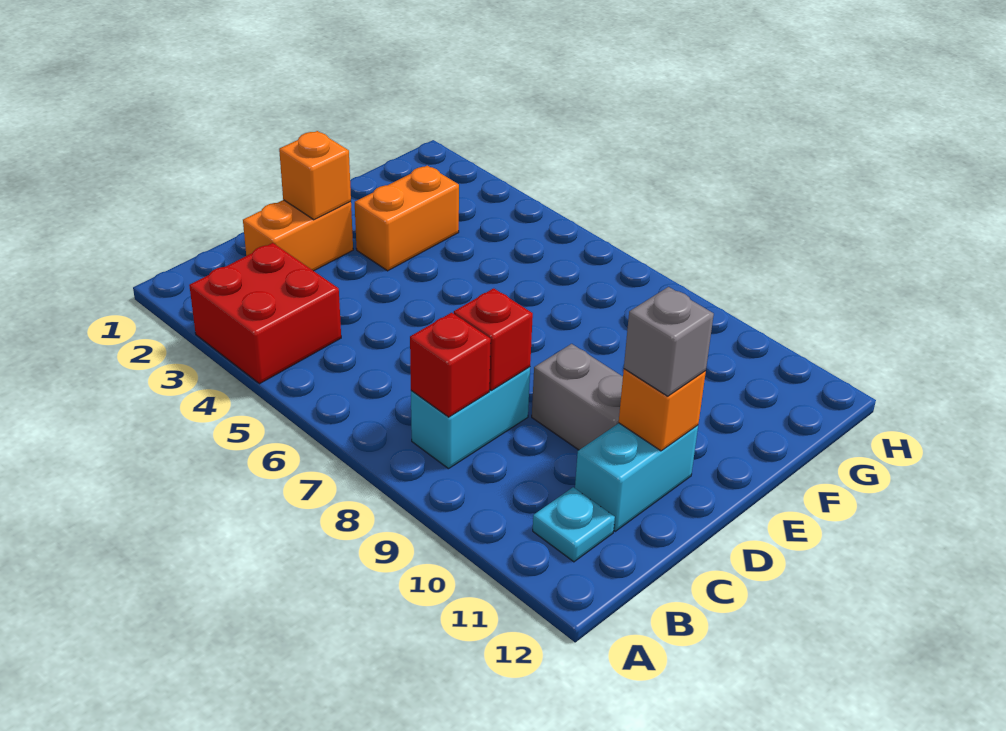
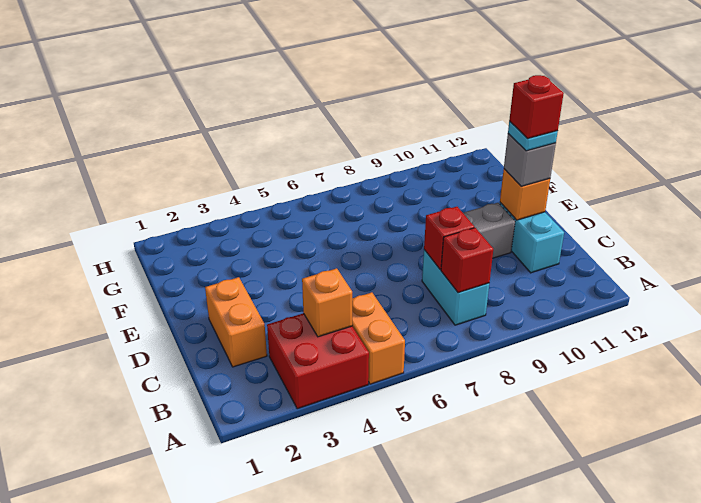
cyan plate B11 level 1 -> cyan plate D11 level 4
orange brick D2 level 2 -> orange brick B4 level 2
none -> red brick D11 level 5
orange brick E3:F3 level 1 -> orange brick A5:B5 level 1

